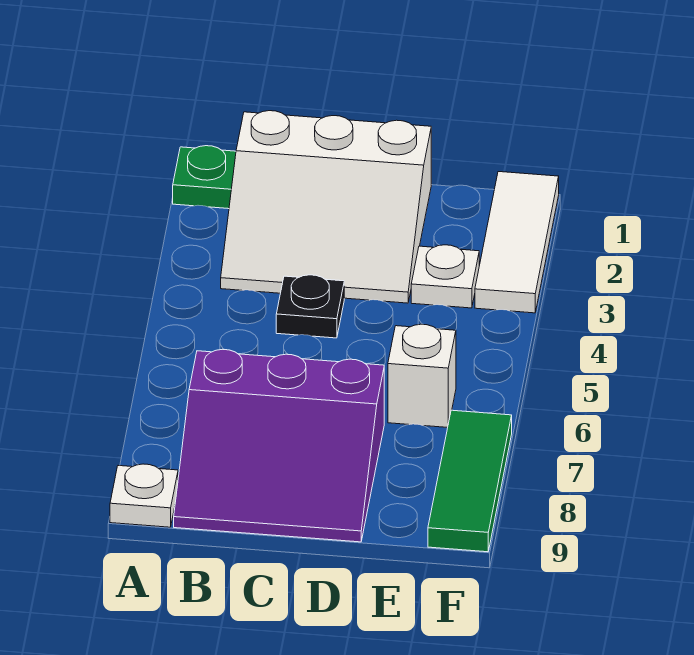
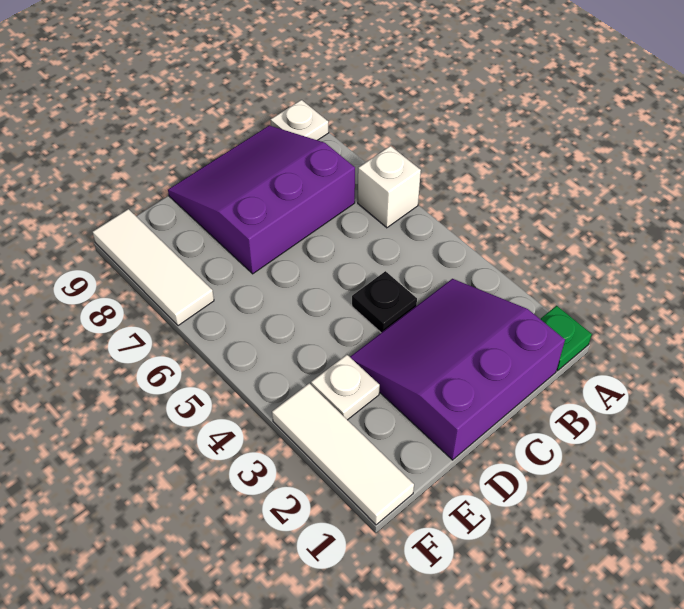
white slope B1:D3 level 1 top 1 -> purple slope B1:D3 level 1 top 1
white brick E6 level 1 -> white brick A6 level 1
green tile F7:F9 level 1 -> white tile F7:F9 level 1

